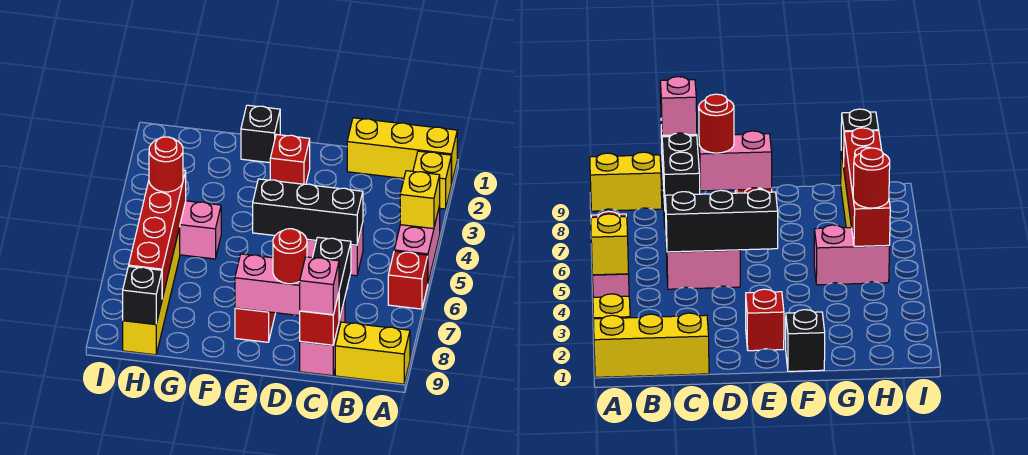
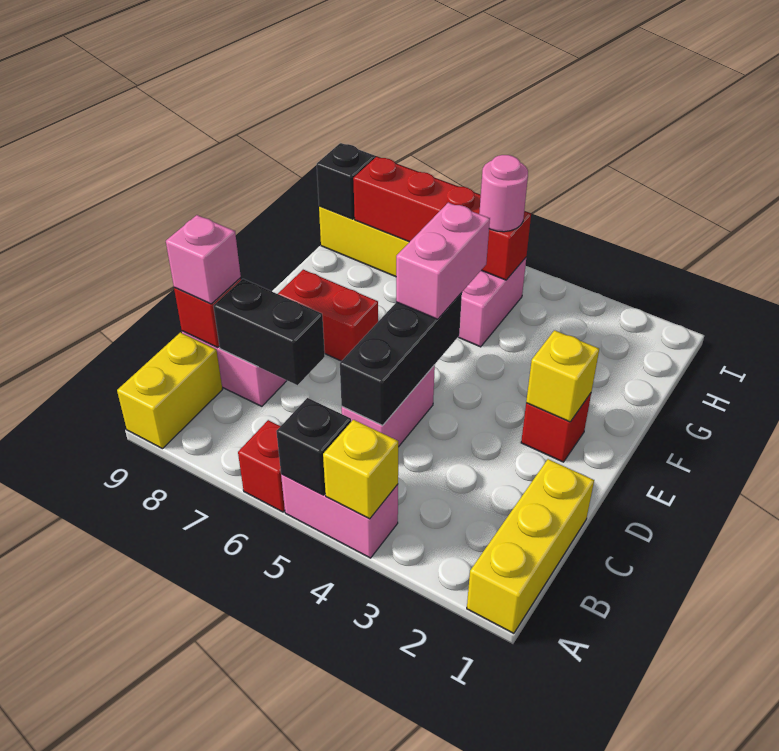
yellow brick A2 level 1 -> yellow brick E2 level 2
pink brick D8:E8 level 2 -> pink brick E5:F5 level 3
red round brick D8 level 3 -> none
black brick F1 level 1 -> black brick A5 level 2
red round brick H5 level 3 -> pink round brick H5 level 3

